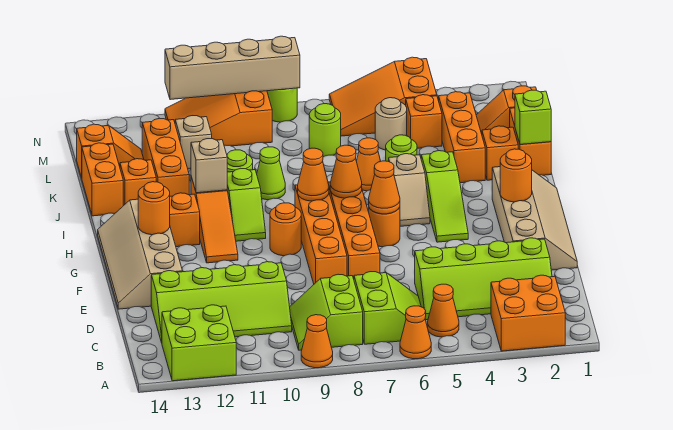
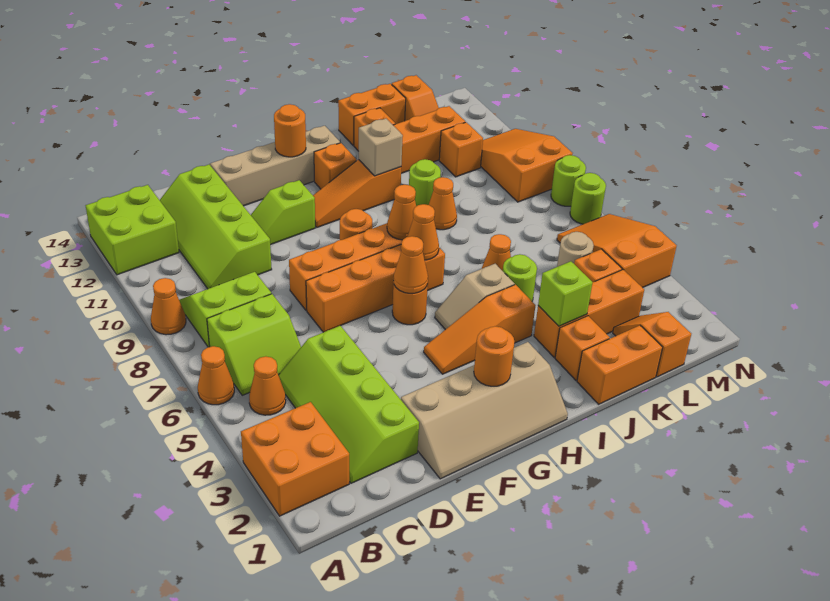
lime slope G4:I4 level 1 top I -> orange slope G4:I4 level 1 top I
lime slope H10:I10 level 1 top I -> lime slope E11:F11 level 1 top F
lime brick J1 level 2 -> lime brick J3 level 2
lime cone J9 level 1 -> orange cone J9 level 1
lime round brick L7 level 1 -> lime round brick N7 level 1
tan brick L11 level 1 -> orange brick L11 level 1
tan brick N8:N11 level 2 -> none

